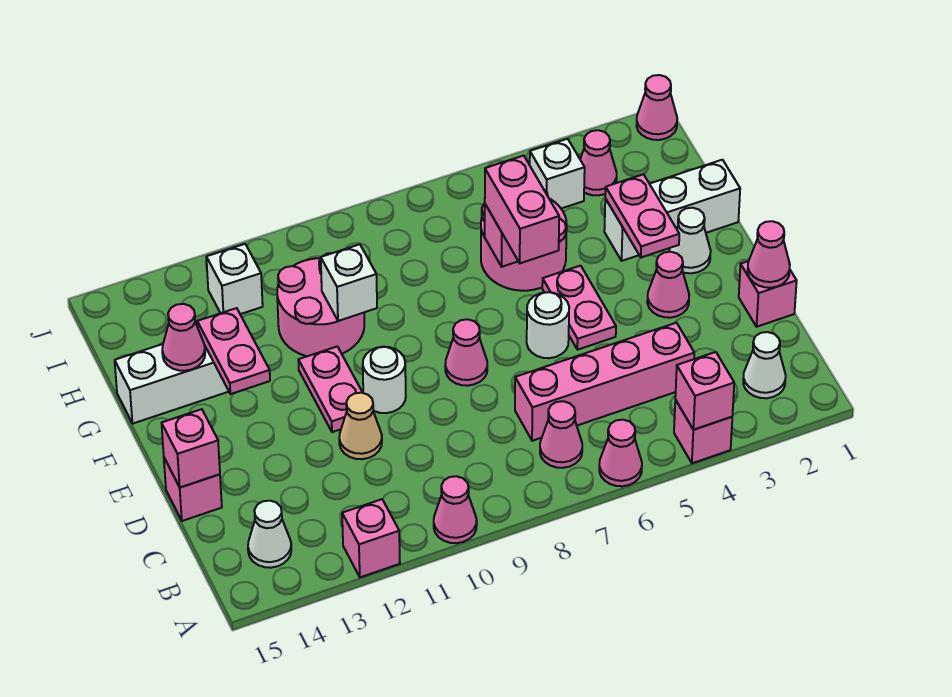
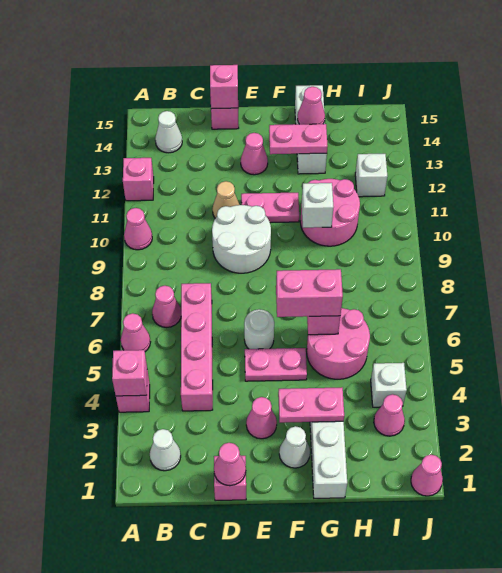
pink cone E8 level 1 -> pink cone E13 level 1
white round brick E10 level 1 -> white round brick D9:E10 level 1

